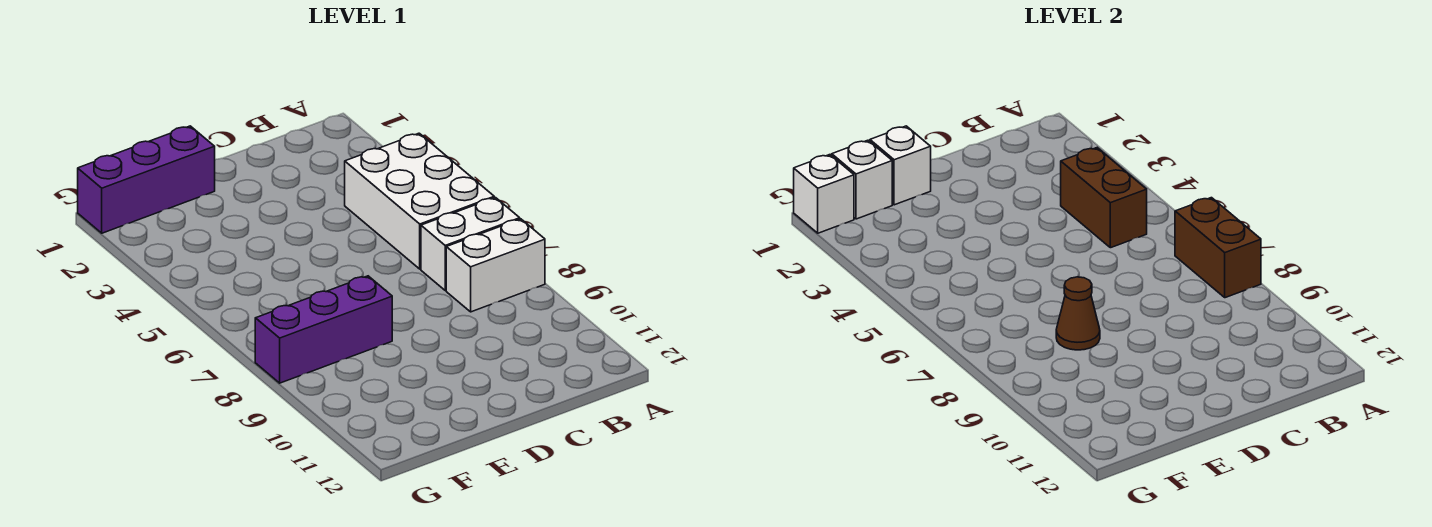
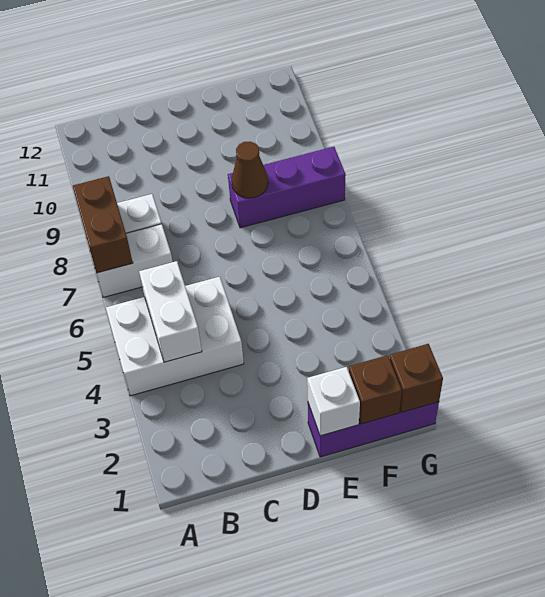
white brick A4:B6 level 1 -> white brick A4:C5 level 1
brown brick B4:B5 level 2 -> white brick B4:B5 level 2
white brick F1 level 2 -> brown brick F1 level 2
white brick G1 level 2 -> brown brick G1 level 2

